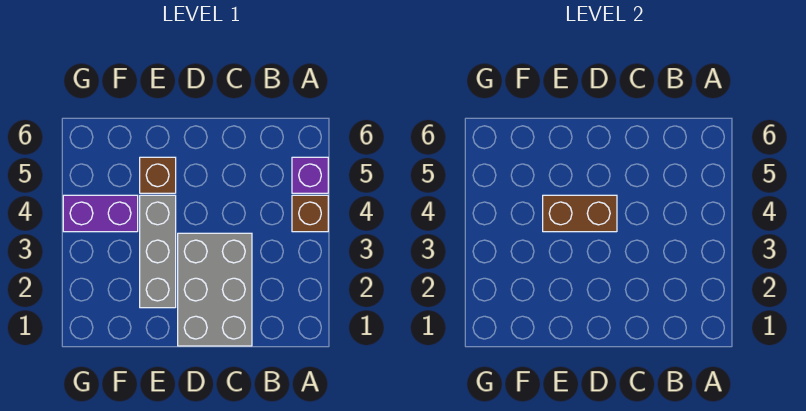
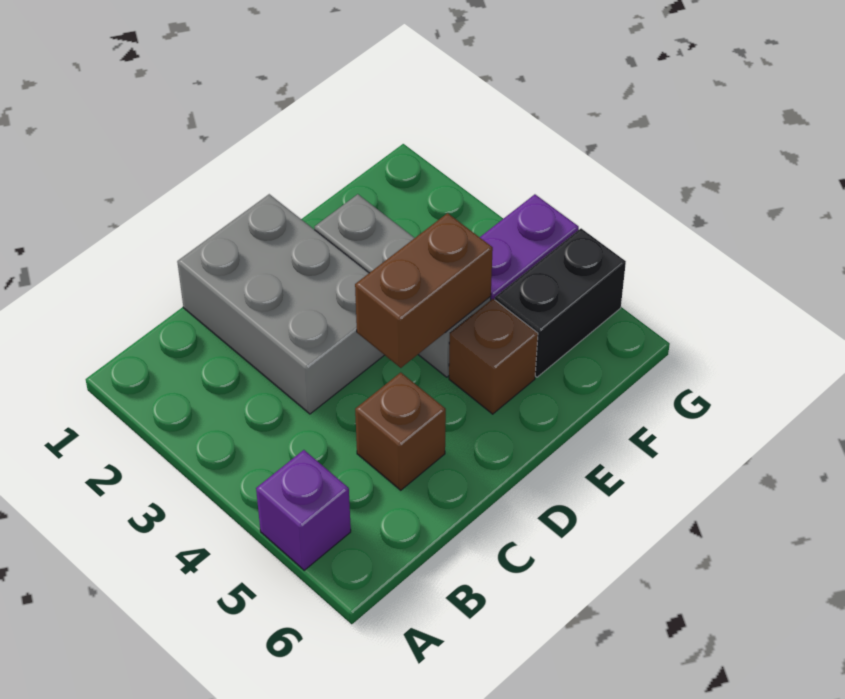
brown brick A4 level 1 -> brown brick C5 level 1
none -> black brick F5:G5 level 1

